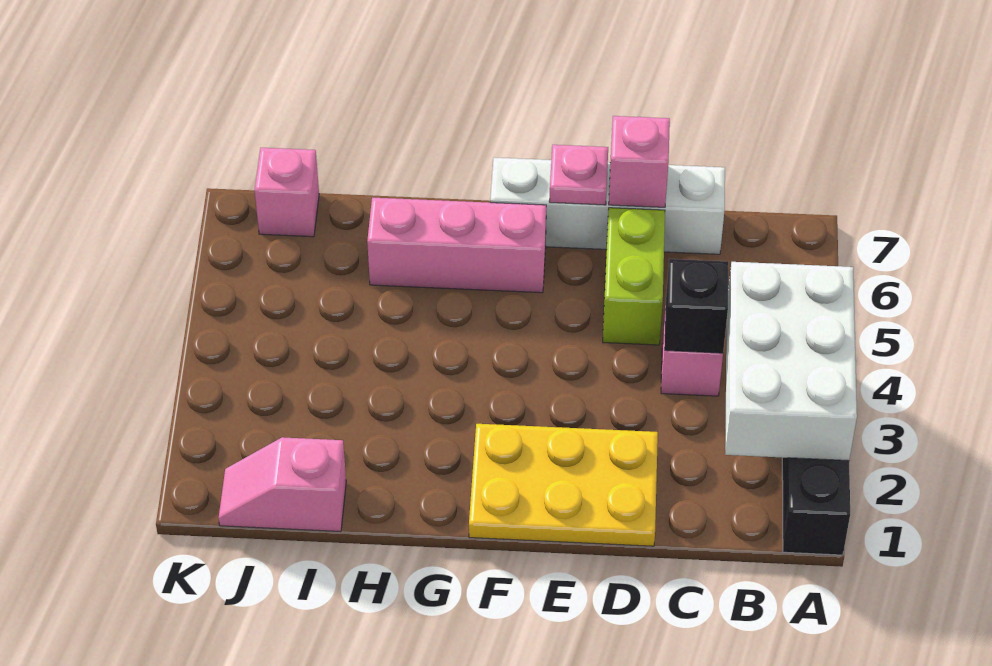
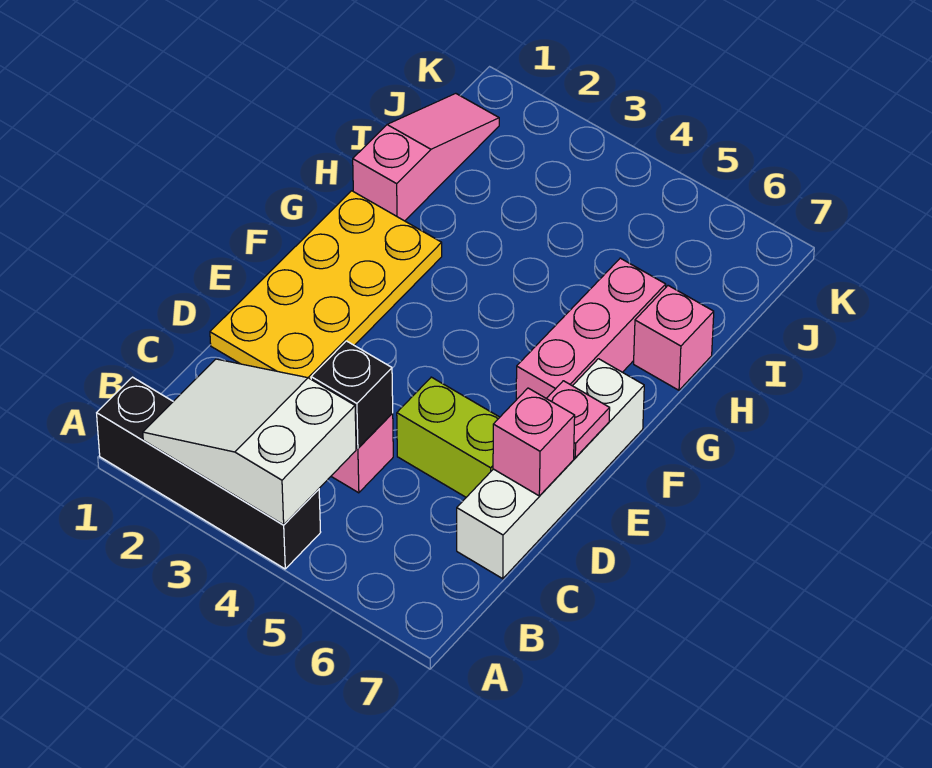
white brick A2:B4 level 2 -> white slope A2:B4 level 2 top 4
yellow plate D1:F2 level 1 -> yellow plate D1:G2 level 1
pink slope I1:J1 level 1 top I -> pink slope H1:J1 level 1 top H
pink brick J7 level 1 -> pink brick H7 level 1

